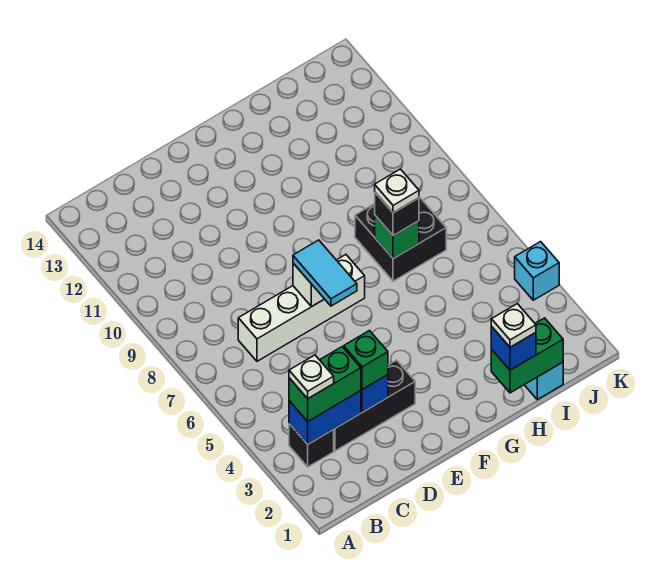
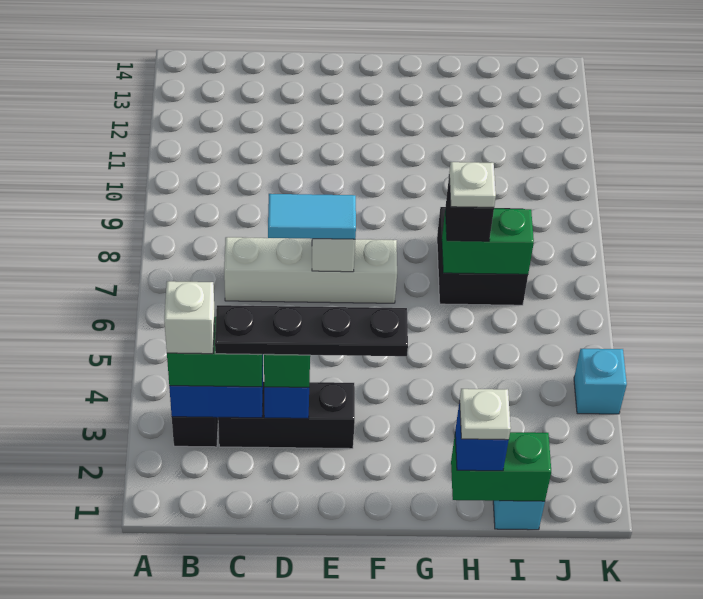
white plate B3 level 4 -> white brick B3 level 4
none -> black plate C3:F3 level 4
cyan tile E6:E7 level 3 -> cyan tile D7:E7 level 3
green brick H7 level 2 -> green brick H7:I7 level 2

